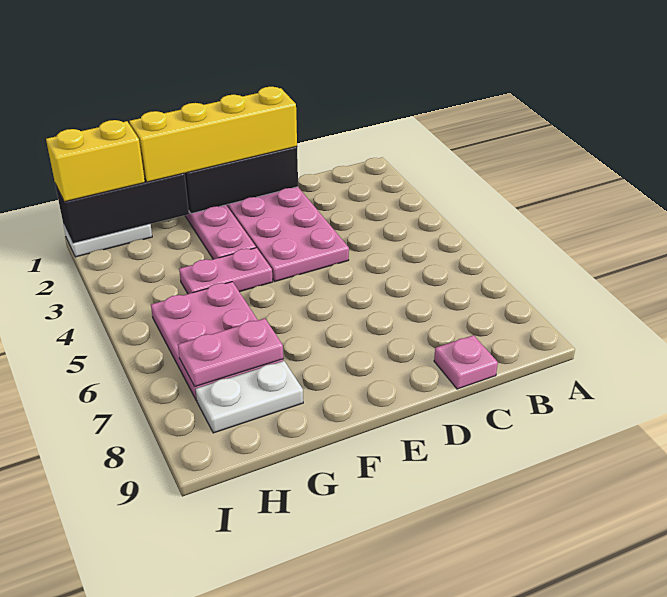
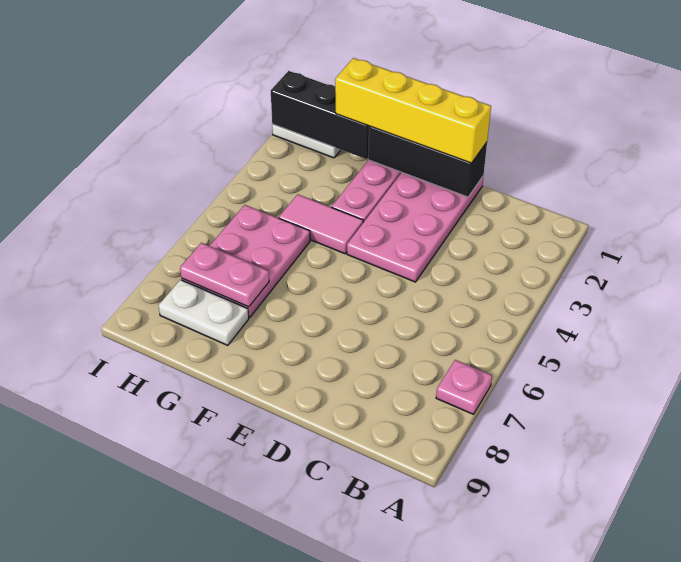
pink plate C9 level 1 -> pink plate A7 level 1
pink plate F4:G4 level 1 -> pink tile F4:G4 level 1
yellow brick H1:I1 level 3 -> none

